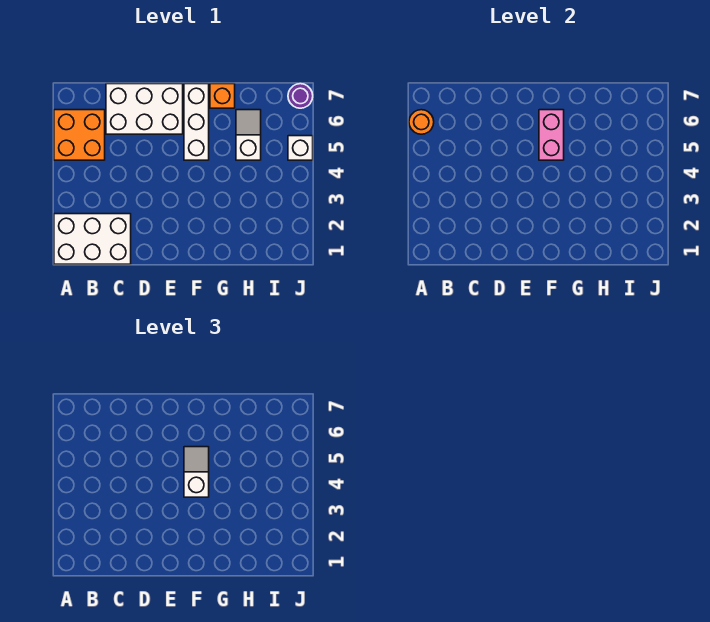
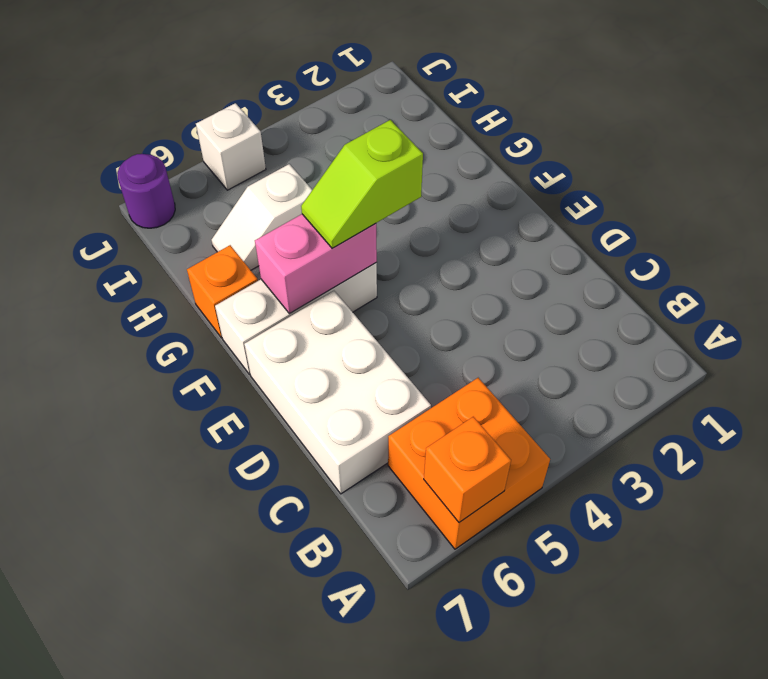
white brick A1:C2 level 1 -> none
orange round brick A6 level 2 -> orange brick A6 level 2
white slope F4:F5 level 3 top 4 -> lime slope F4:F5 level 3 top 4

